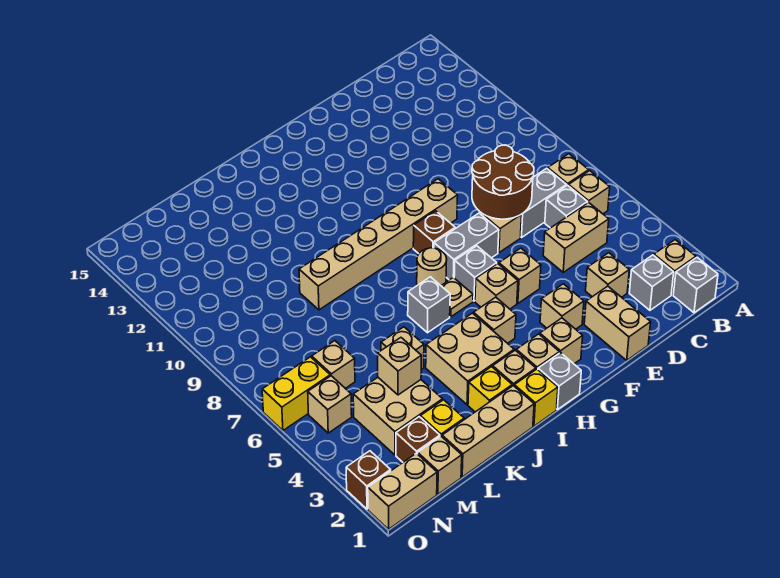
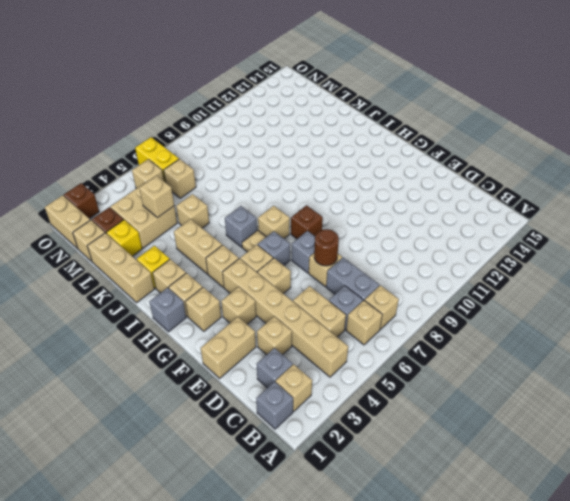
brown round brick D7:E8 level 2 -> brown round brick E7 level 2
grey brick F7:G7 level 1 -> grey brick F7 level 1
tan brick F9:K9 level 1 -> tan brick B4:G4 level 1
tan round brick H7 level 1 -> tan brick H7 level 1
yellow brick I1 level 1 -> none
tan brick I3:J4 level 1 -> tan brick I4:J4 level 1

